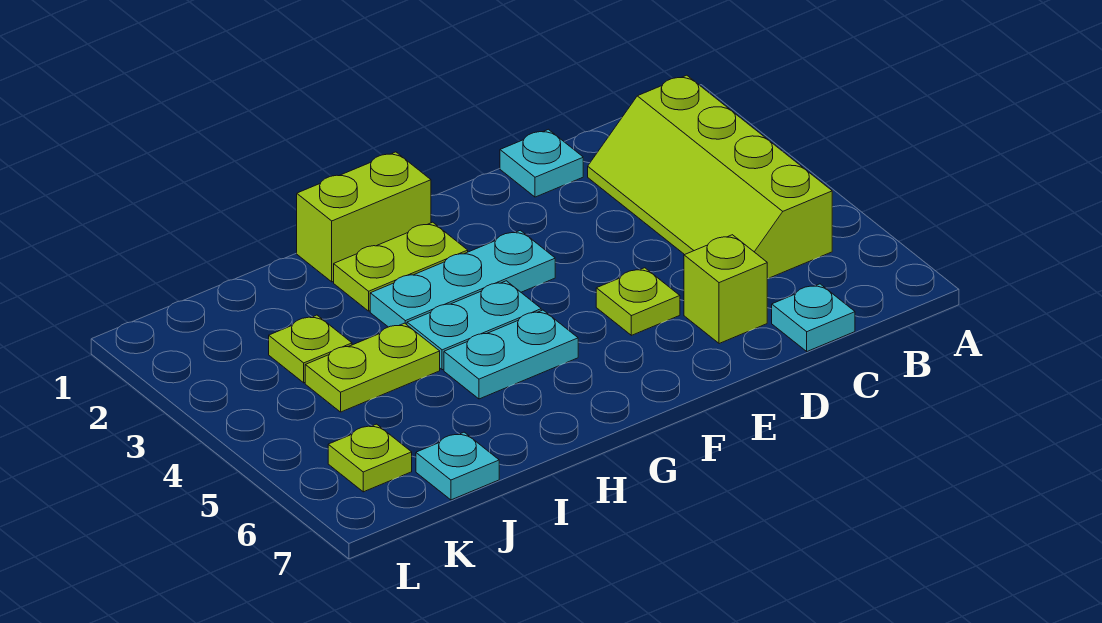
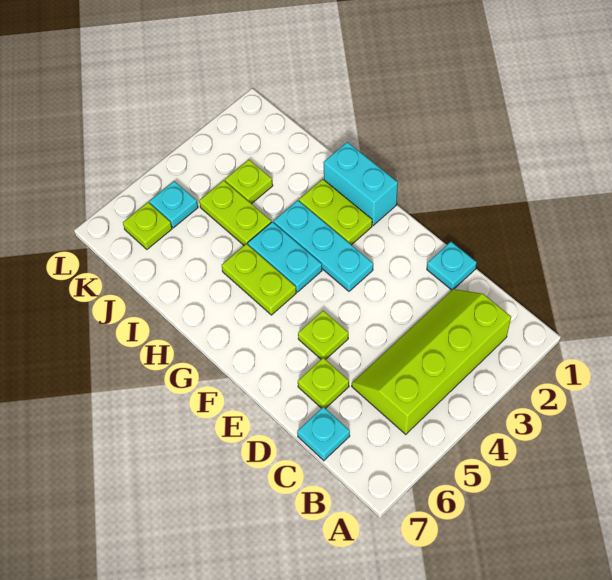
lime brick D6 level 1 -> lime plate D6 level 1
lime brick G1:H1 level 1 -> cyan brick G1:H1 level 1
cyan plate G5:H5 level 1 -> lime plate G5:H5 level 1
cyan plate J7 level 1 -> cyan plate K5 level 1

